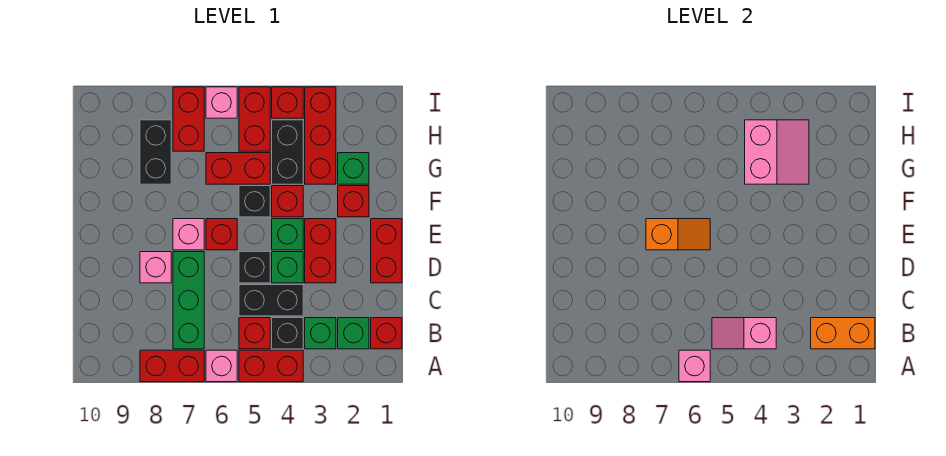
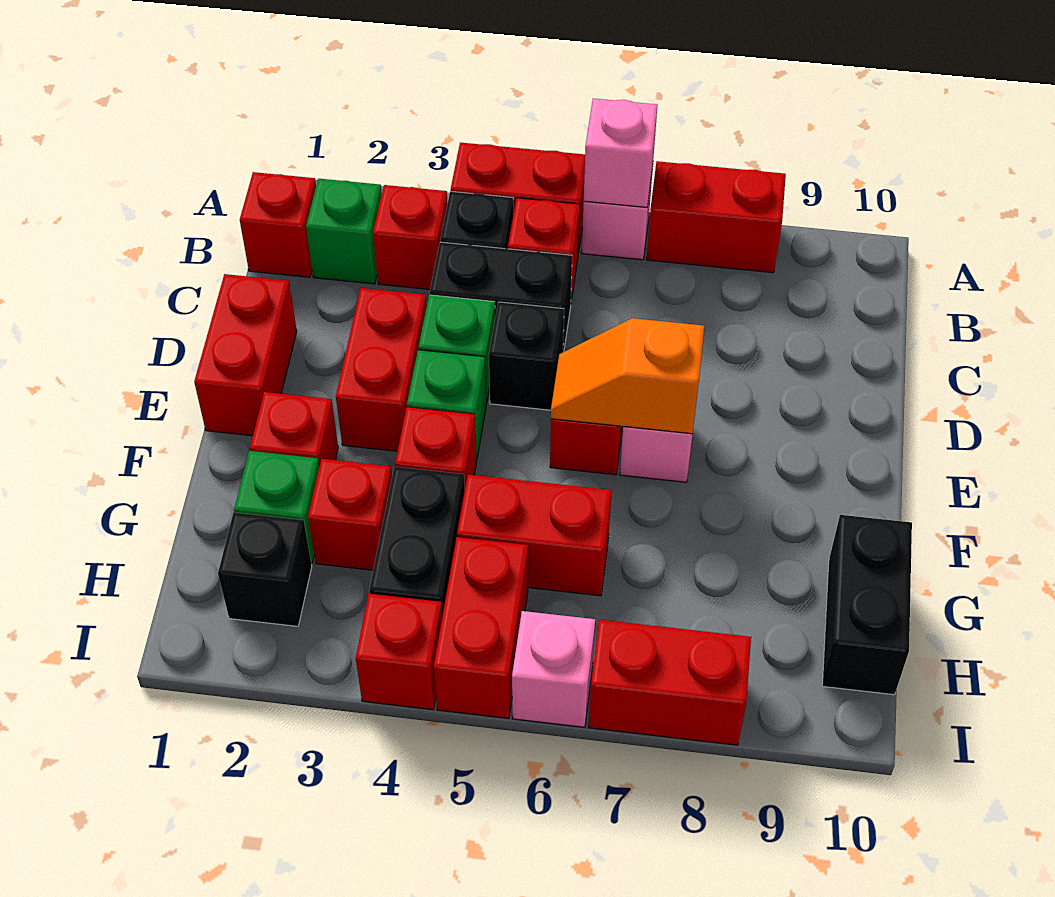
orange brick B1:B2 level 2 -> none
green brick B3 level 1 -> red brick B3 level 1
pink slope B4:B5 level 2 top 4 -> none
green brick B7:D7 level 1 -> none
pink brick D8 level 1 -> none
black brick F5 level 1 -> black brick H2 level 1
red brick G3:I3 level 1 -> red brick G3 level 1
pink slope G3:H4 level 2 top 4 -> none
black brick G8:H8 level 1 -> black brick G10:H10 level 1
red brick H7:I7 level 1 -> red brick I7:I8 level 1

